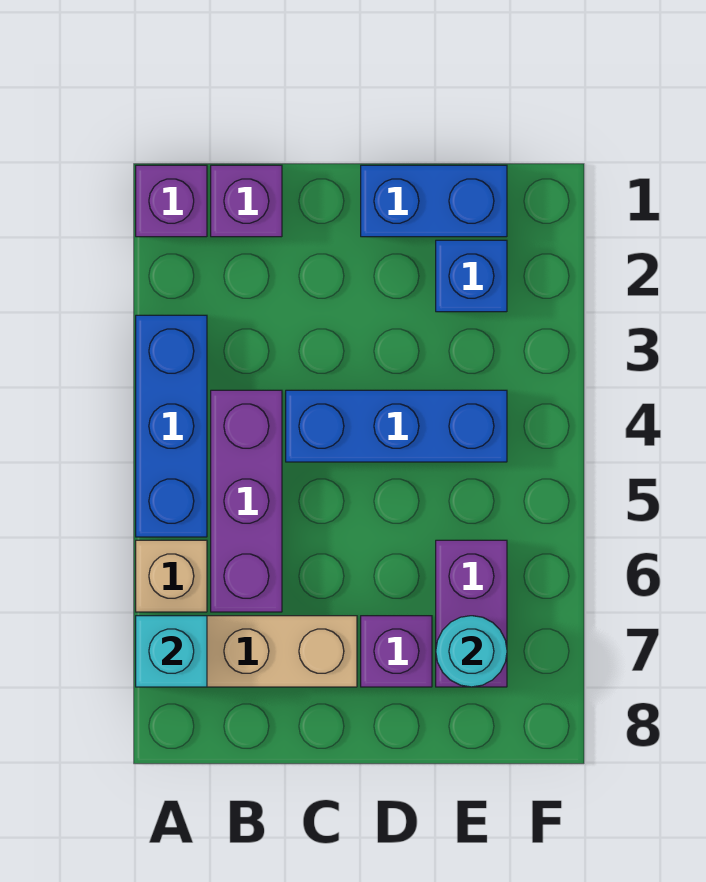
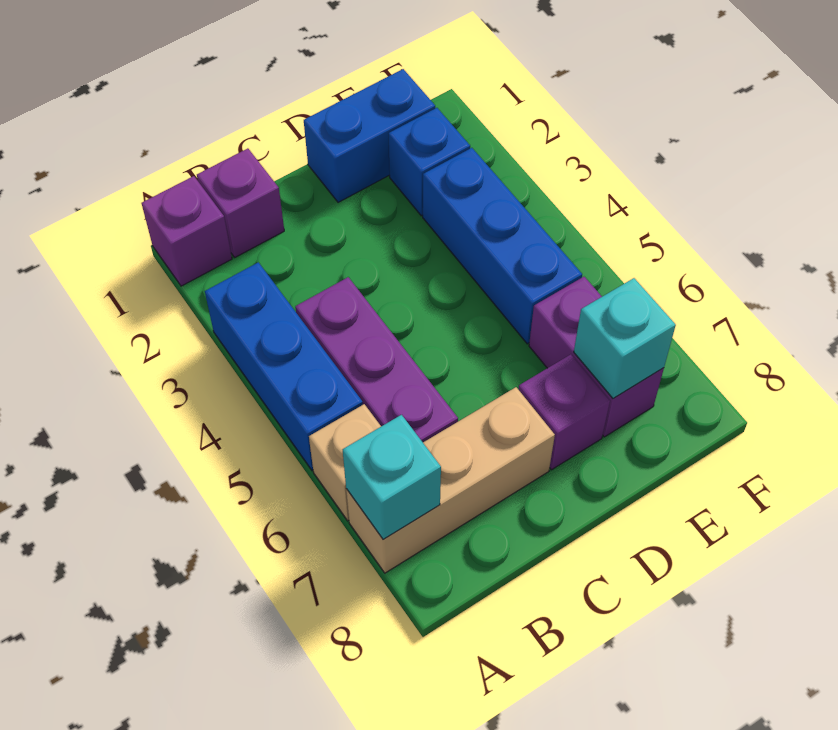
blue brick C4:E4 level 1 -> blue brick E3:E5 level 1
cyan round brick E7 level 2 -> cyan brick E7 level 2

